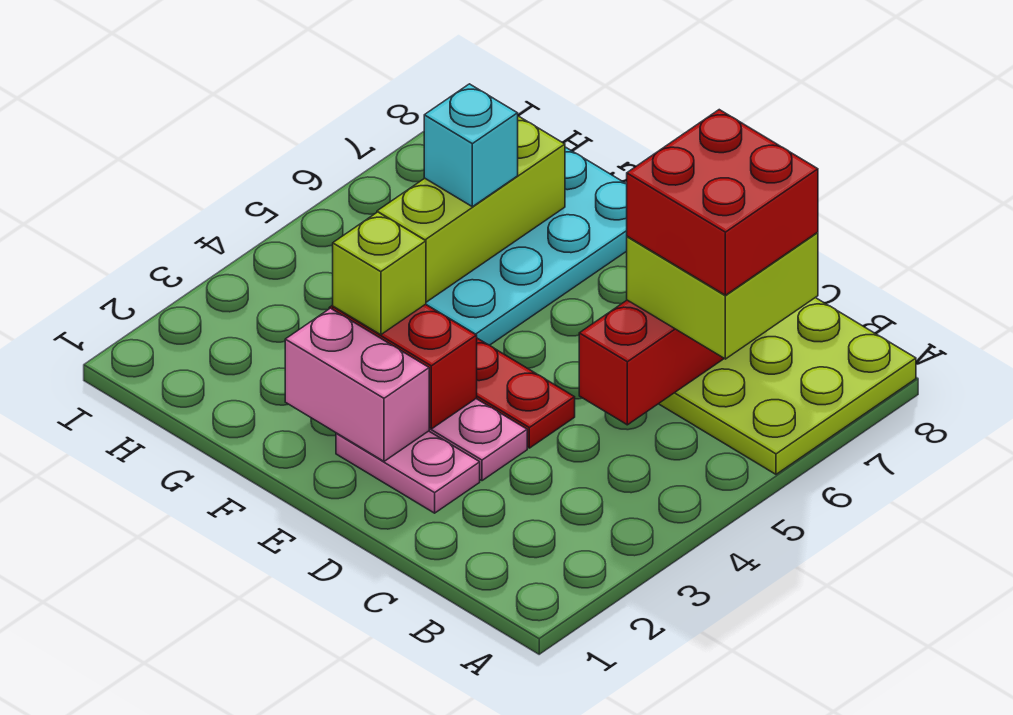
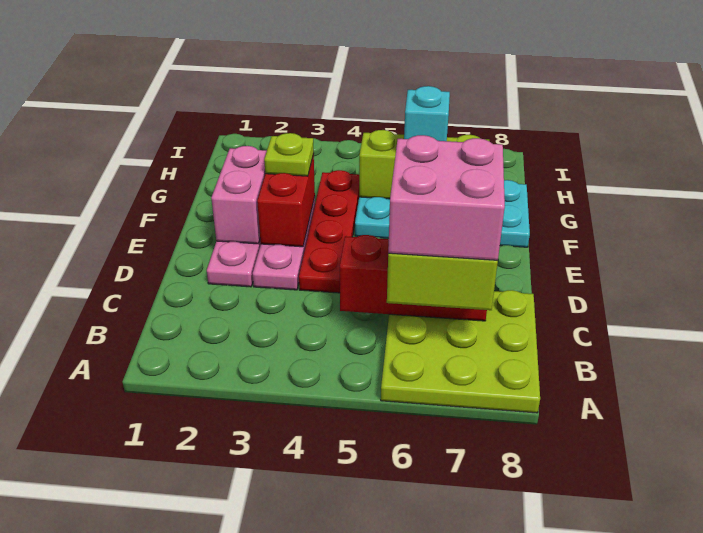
red brick B6:C7 level 4 -> pink brick B6:C7 level 4
lime brick F3 level 3 -> lime plate F3 level 3

